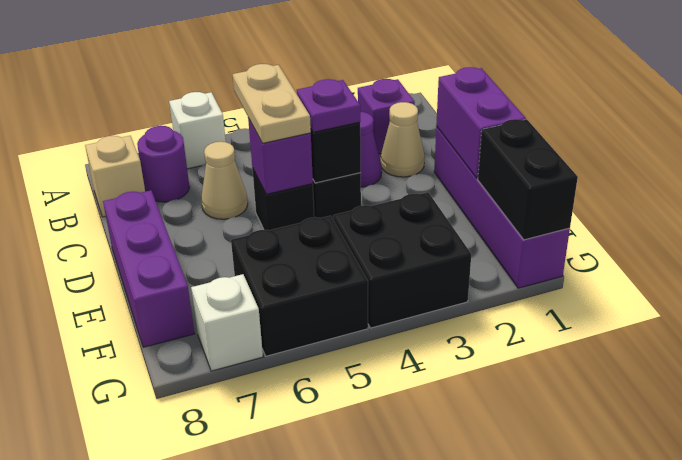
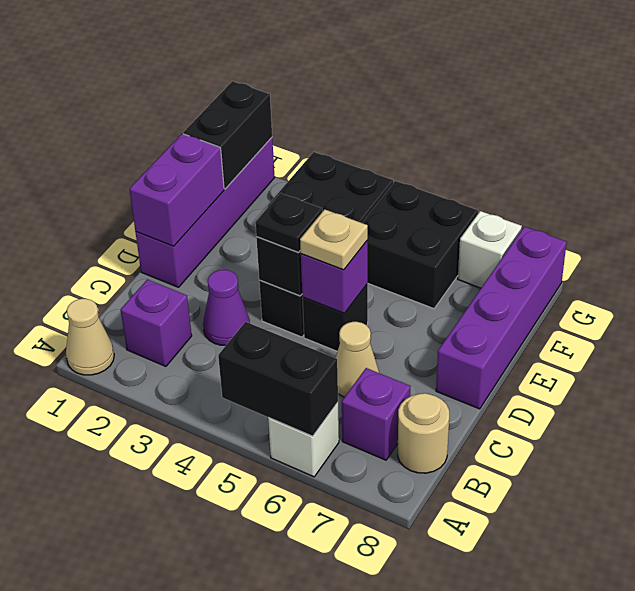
none -> black brick A5:A6 level 2
purple round brick B7 level 1 -> purple brick B7 level 1
tan brick B8 level 1 -> tan round brick B8 level 1
tan cone C2 level 1 -> tan cone A1 level 1
tan plate C5:D5 level 3 -> tan plate D5 level 3
purple plate D4 level 3 -> black plate D4 level 3
purple brick D8:F8 level 1 -> purple brick D8:G8 level 1

